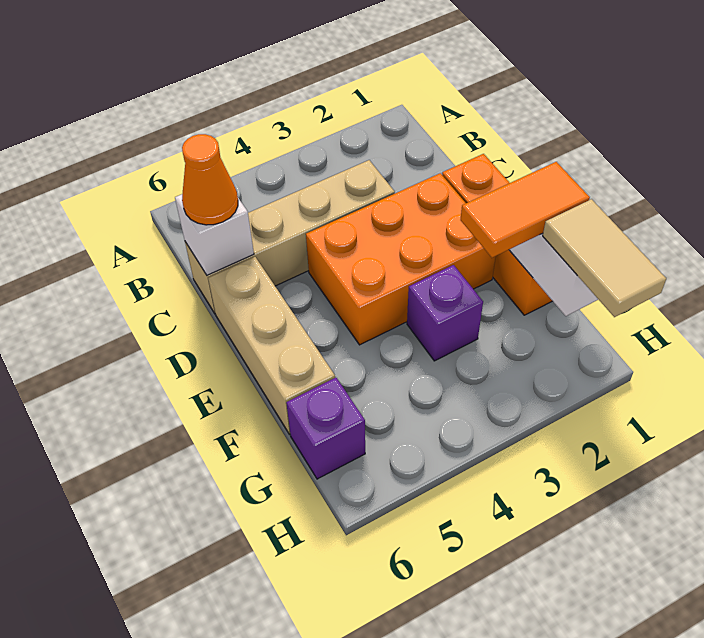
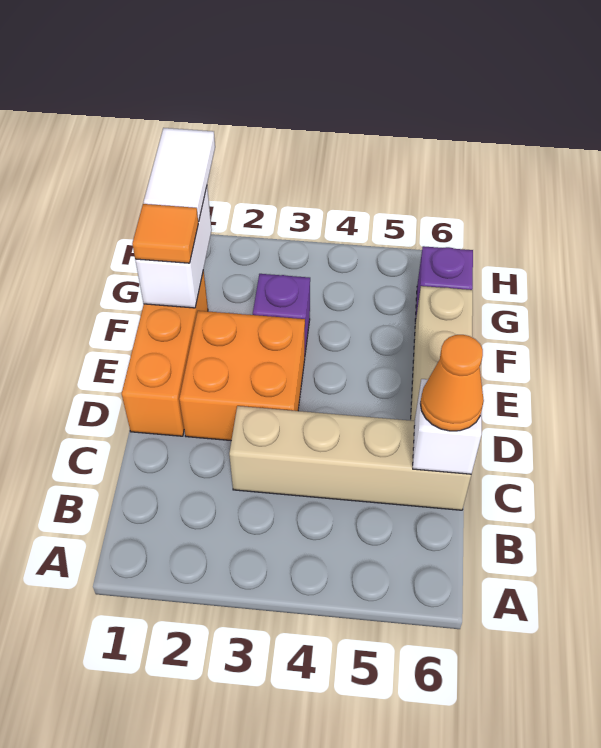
orange brick D2:E4 level 1 -> orange brick D2:E3 level 1
orange tile F1:F2 level 3 -> orange tile F1 level 3
tan tile G1:H1 level 3 -> white tile G1:H1 level 3

